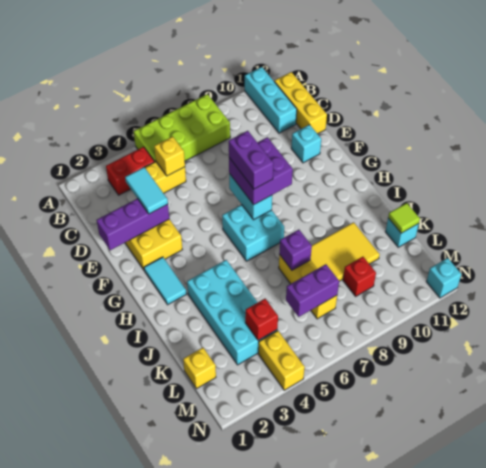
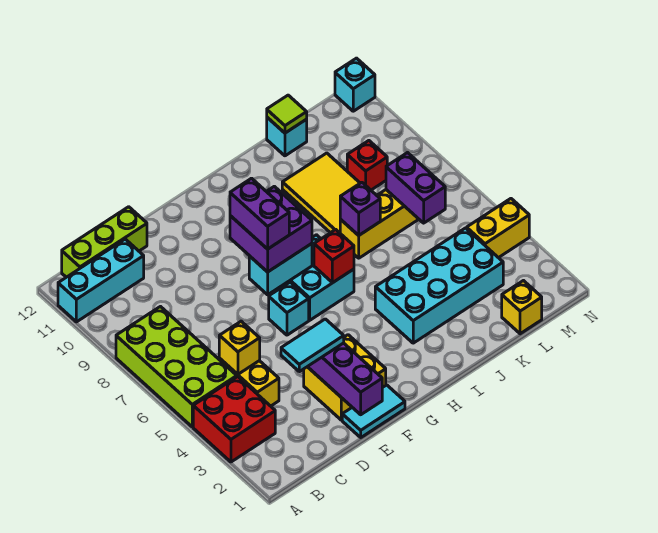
red brick B3:B4 level 1 -> red brick A3:B4 level 1
yellow brick B12:D12 level 1 -> lime brick B12:D12 level 1
cyan brick E11 level 1 -> cyan brick F6 level 1
purple brick F7:G7 level 4 -> purple brick F7:F8 level 4
cyan tile G2:H2 level 1 -> cyan tile E1:F1 level 1
red brick L4 level 2 -> red brick H6 level 2

